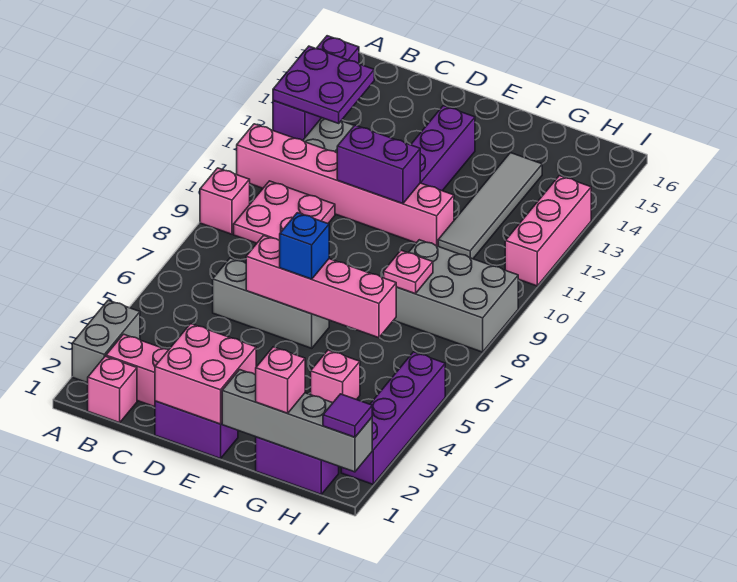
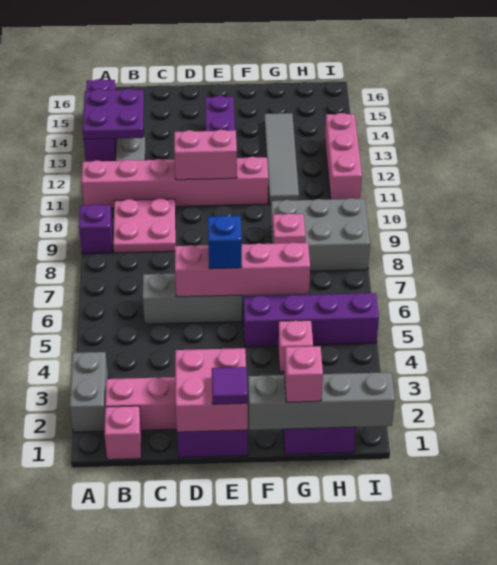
pink brick A9 level 1 -> purple brick A9 level 1
purple brick D11:E11 level 2 -> pink brick D11:E11 level 2
purple tile I1 level 3 -> purple tile E1 level 3
purple brick I2:I5 level 1 -> purple brick F5:I5 level 1

